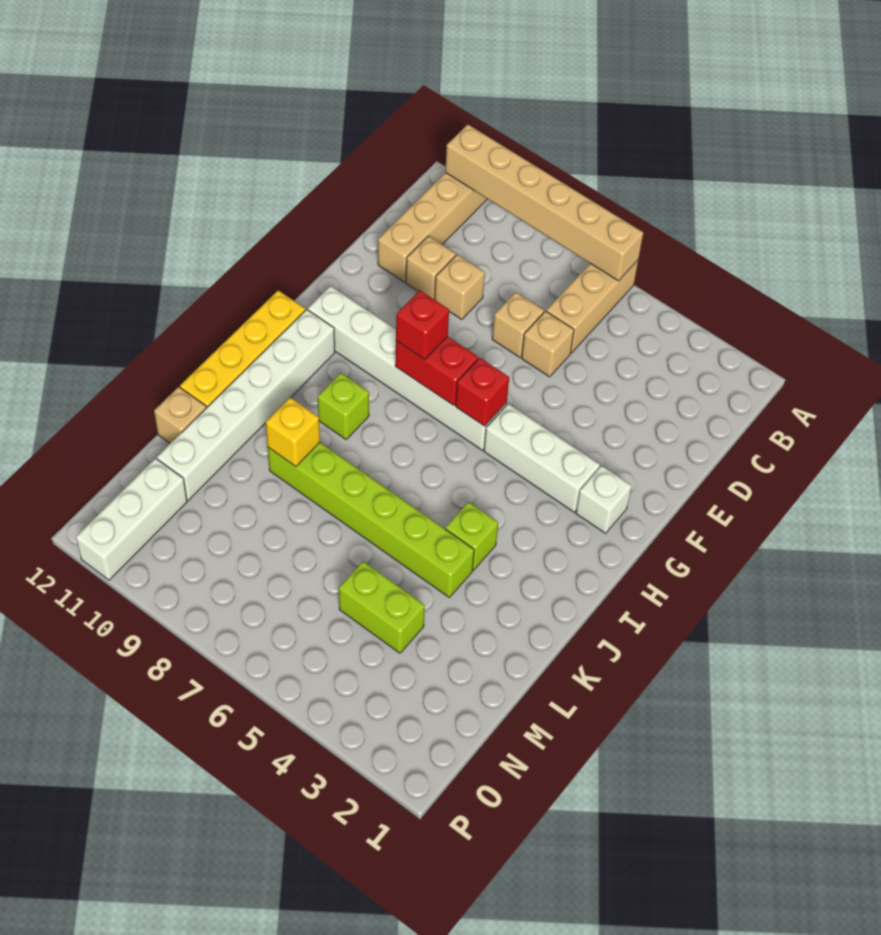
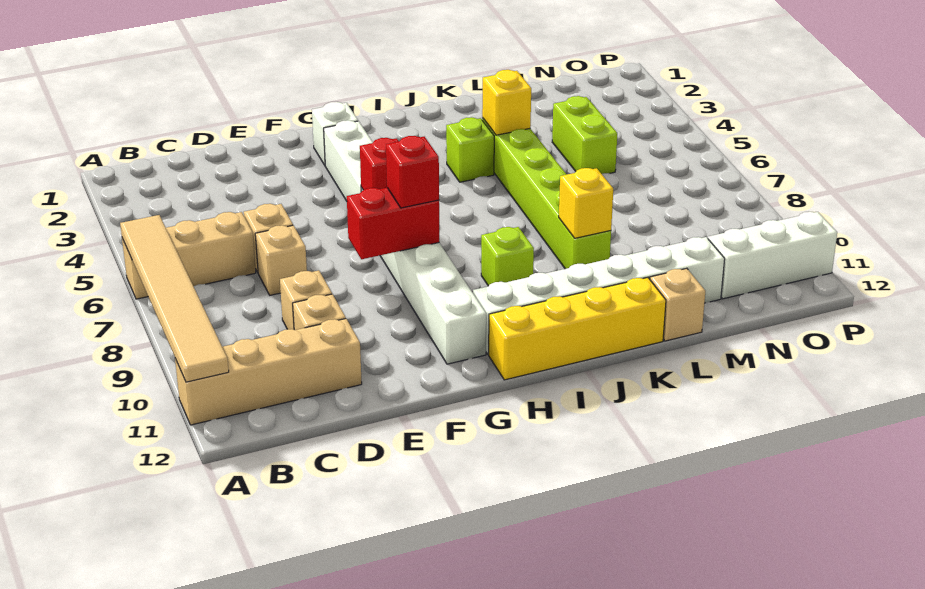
tan brick A6:A11 level 2 -> tan tile A6:A11 level 2
red brick G7:G8 level 2 -> red brick F8:G8 level 2
none -> yellow brick K4 level 2

